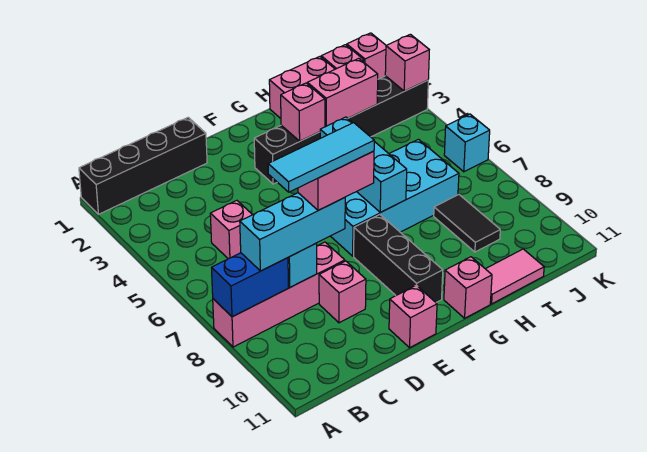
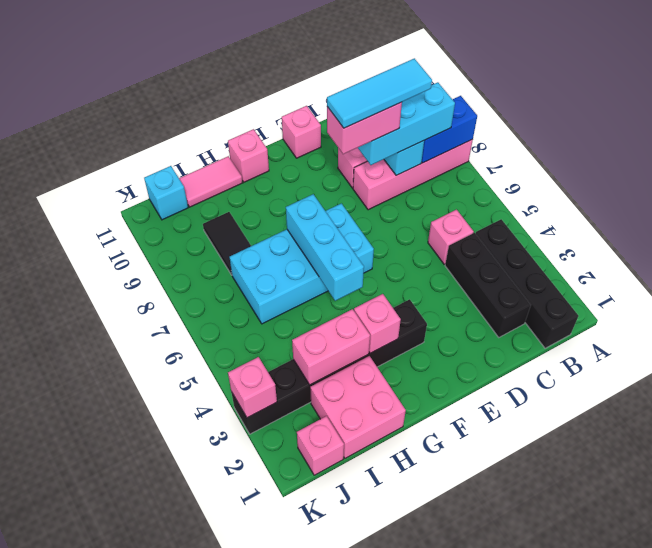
black brick A1:D1 level 1 -> black brick B1:B4 level 1
black brick F8:F10 level 1 -> black brick C2:C4 level 1
pink brick K1 level 1 -> none
cyan brick K6 level 1 -> cyan brick J11 level 1

